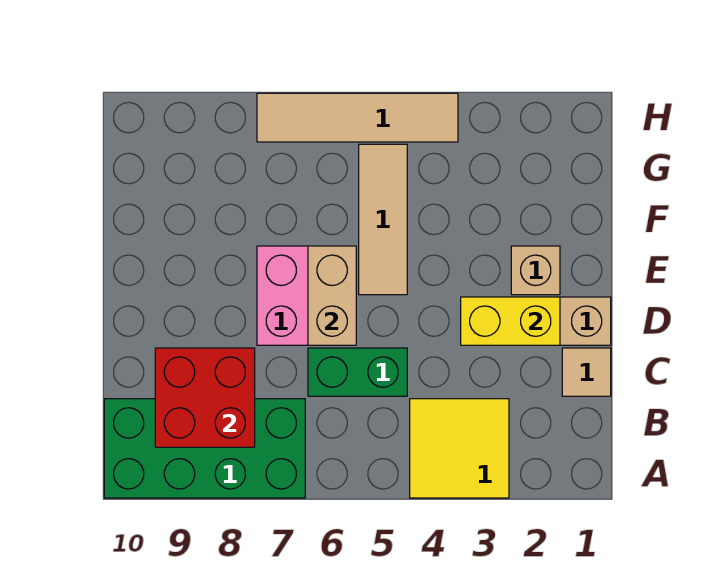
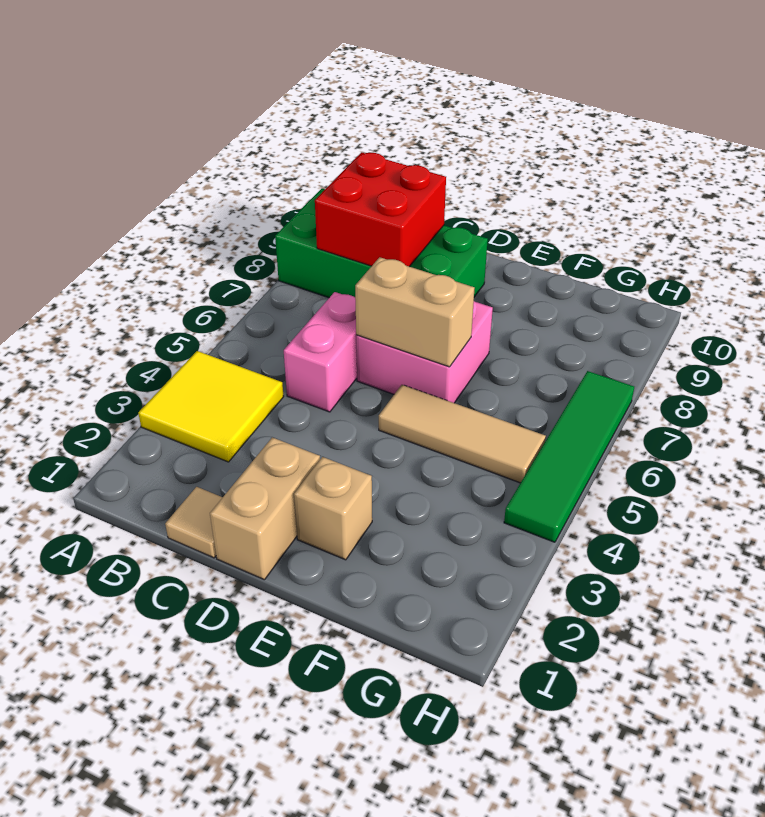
green brick A7:B10 level 1 -> green brick A8:D9 level 1
green brick C5:C6 level 1 -> pink brick C5:C6 level 1
yellow brick D2:D3 level 2 -> none
tan tile H4:H7 level 1 -> green tile H4:H7 level 1

